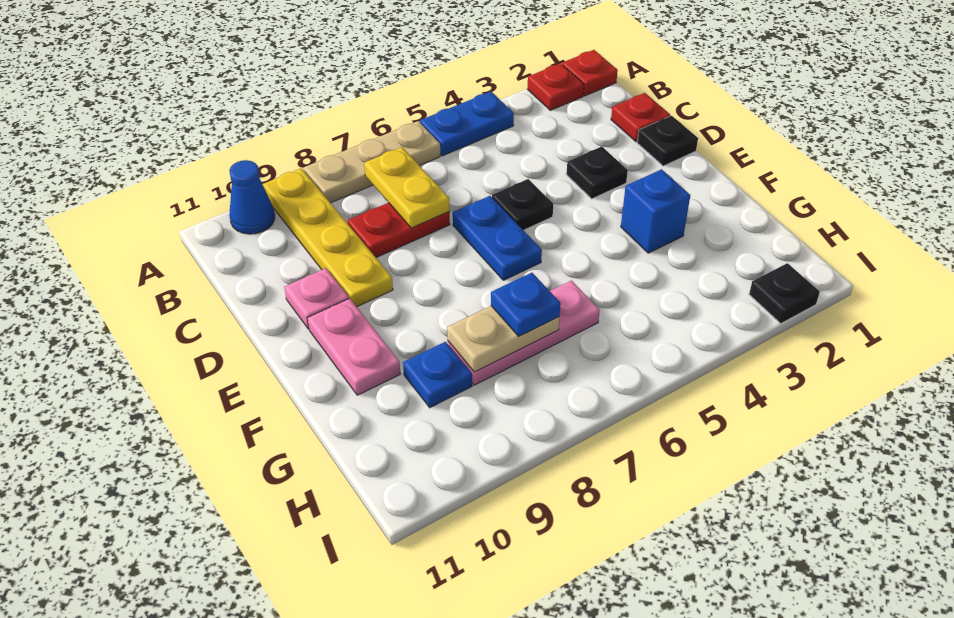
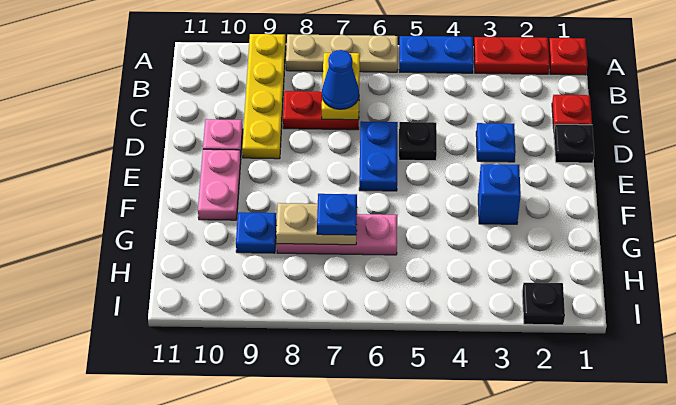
red plate A2 level 1 -> red plate A2:A3 level 1
blue cone A10 level 1 -> blue cone C7 level 3
black plate D3 level 1 -> blue plate D3 level 1

